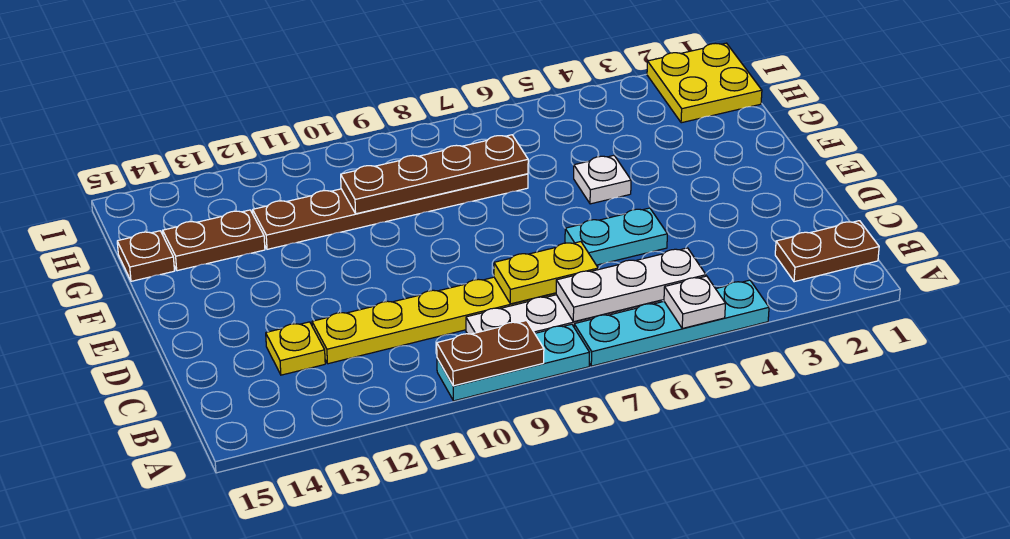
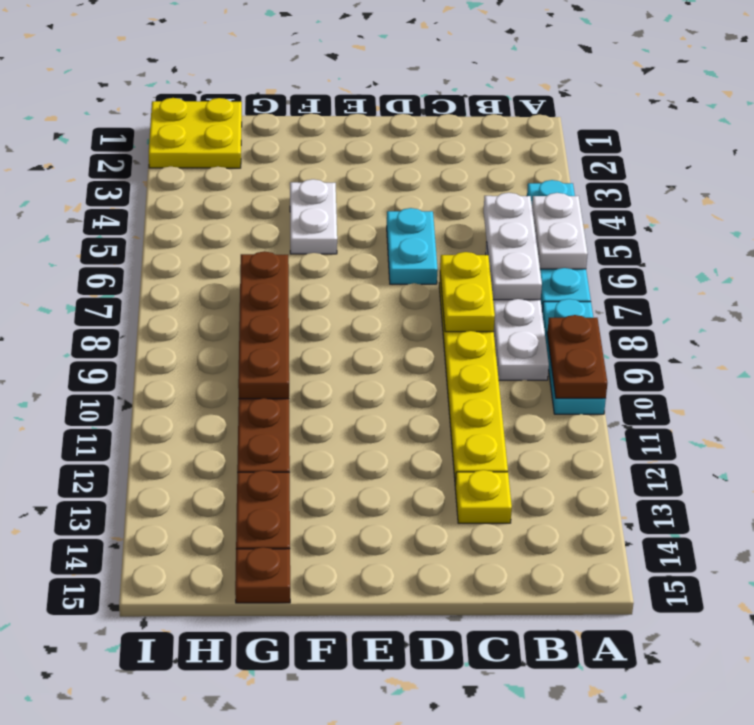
white plate A5 level 2 -> white plate A5:A6 level 2
brown plate B1:B2 level 1 -> none
white plate F5 level 1 -> white plate F4:F5 level 1

